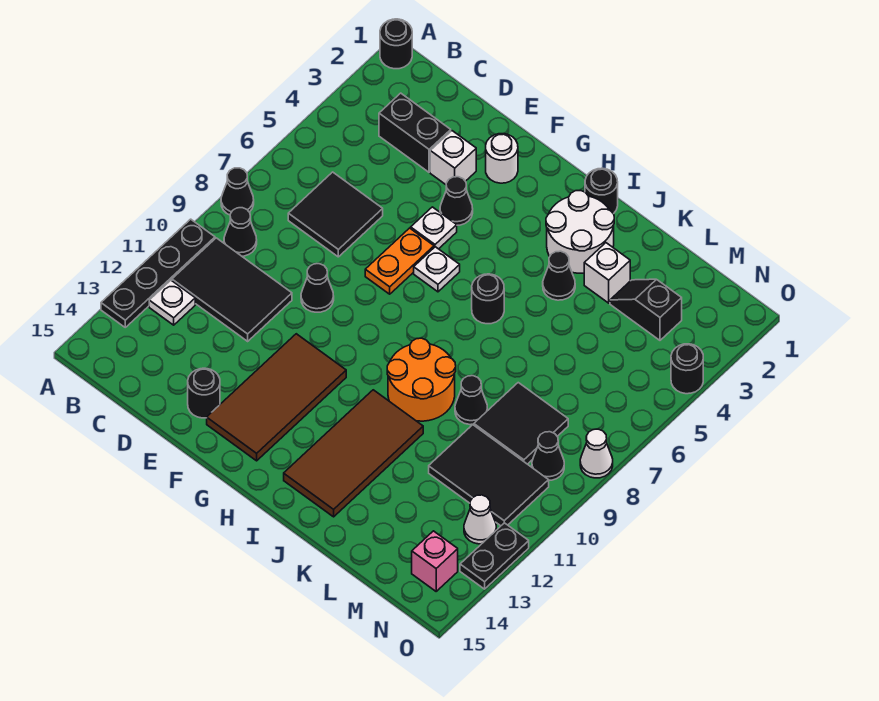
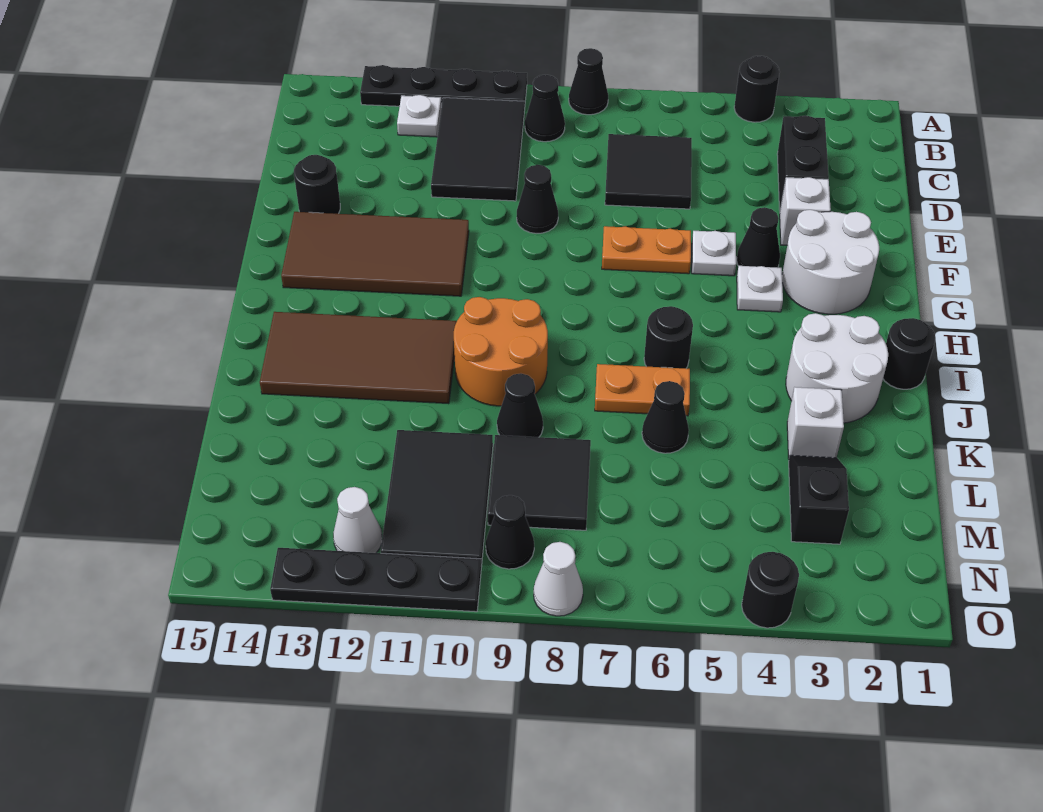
black round brick A1 level 1 -> black round brick A4 level 1
white round brick F2 level 1 -> white round brick F2:G3 level 1
white plate G6 level 1 -> white plate G4 level 1
black cone J4 level 1 -> black cone K6 level 1
none -> orange plate J6:J7 level 1
pink brick N14 level 1 -> none
black plate O12:O13 level 1 -> black plate O10:O13 level 1

